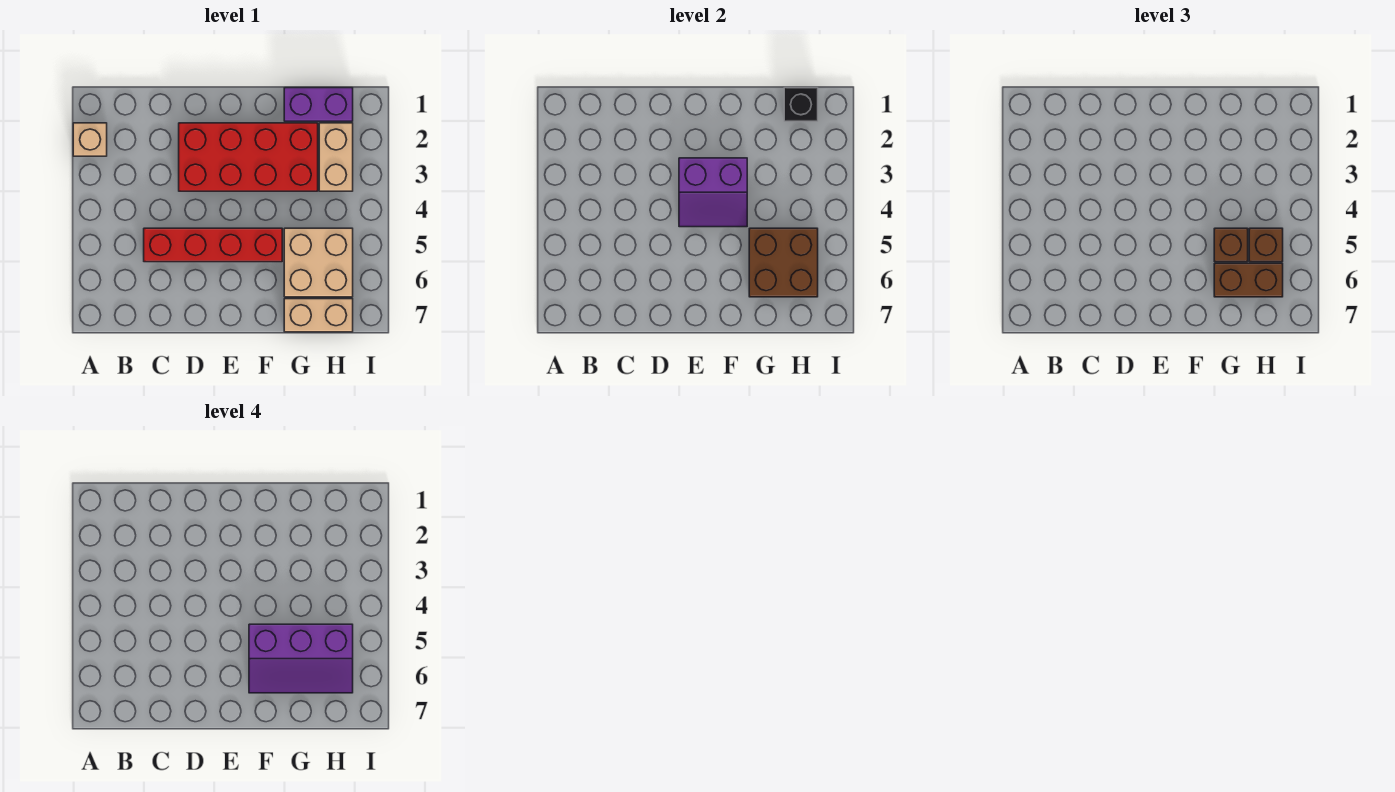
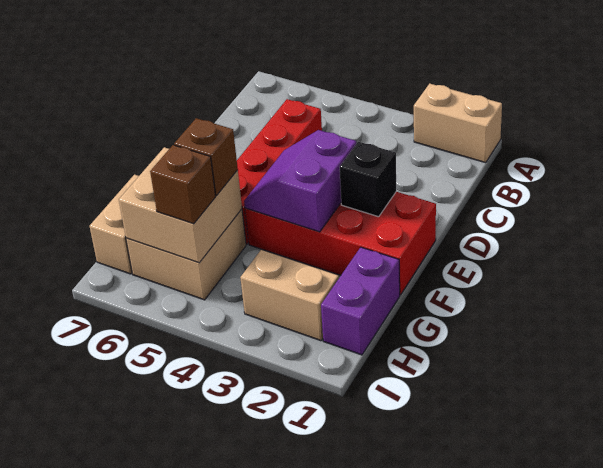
tan brick A2 level 1 -> tan brick A1:A2 level 1
red brick D2:G3 level 1 -> red brick E1:F4 level 1
purple slope F5:H6 level 4 top 5 -> none
brown brick G5:H6 level 2 -> tan brick G5:H6 level 2
brown brick G6:H6 level 3 -> none
black brick H1 level 2 -> black brick E2 level 2

